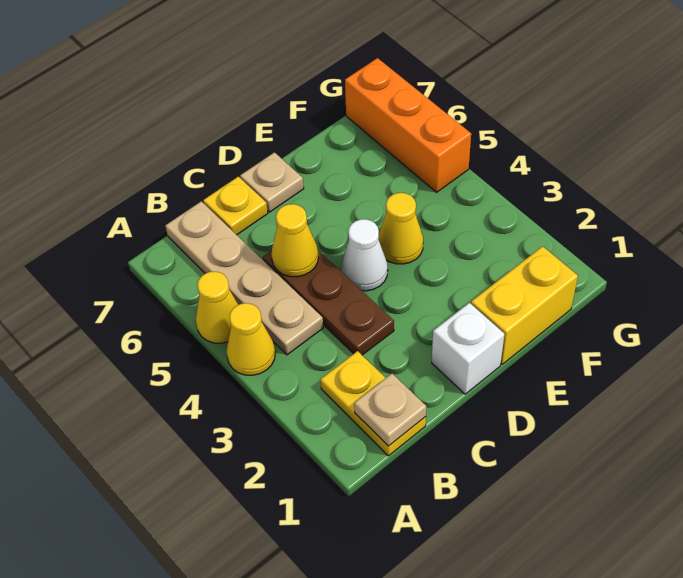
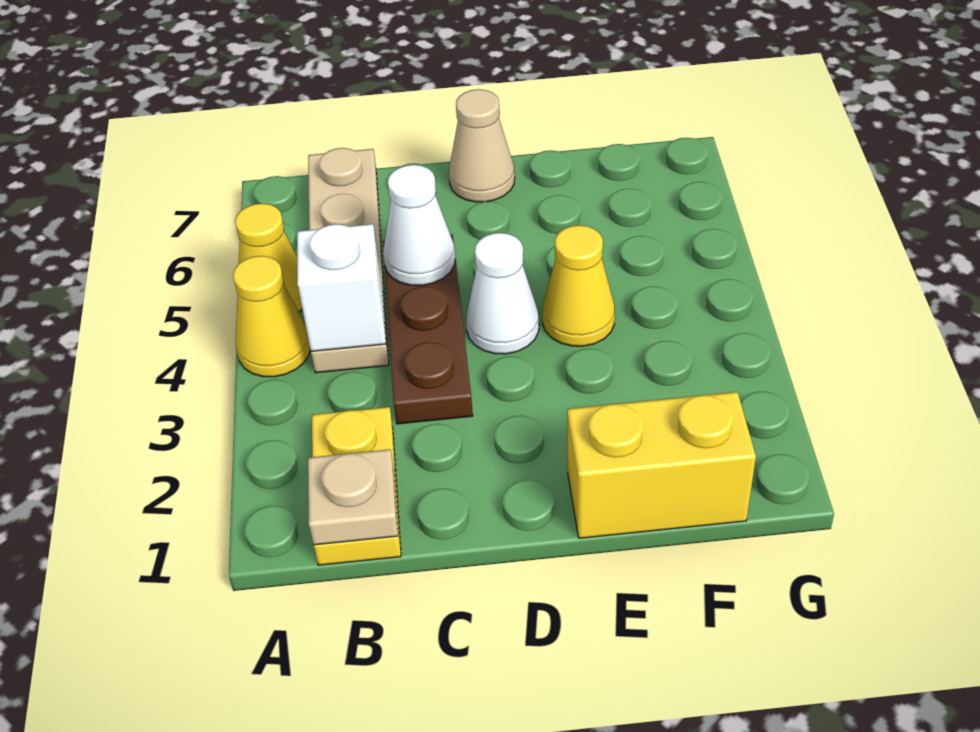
yellow cone C5 level 2 -> white cone C5 level 2
yellow plate C7 level 1 -> none
white brick D1 level 1 -> white brick B4 level 2
tan plate D7 level 1 -> tan cone D7 level 1
orange brick G5:G7 level 1 -> none

